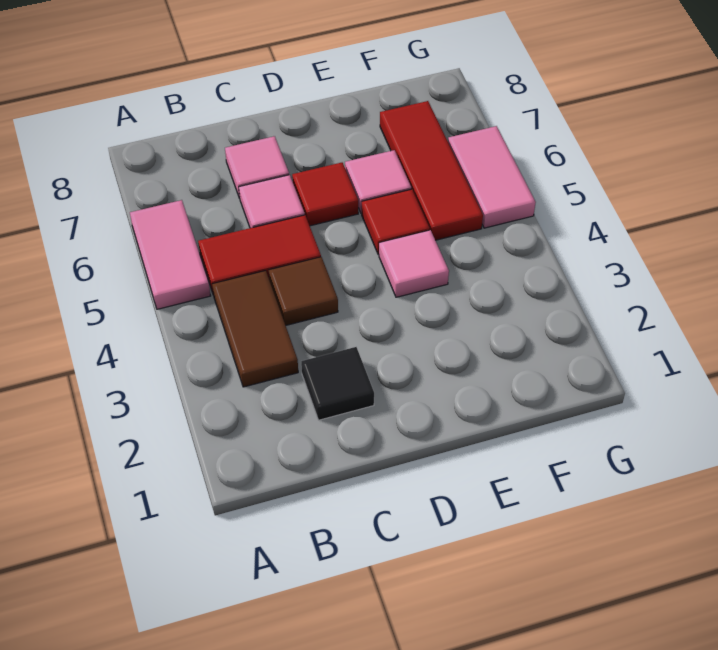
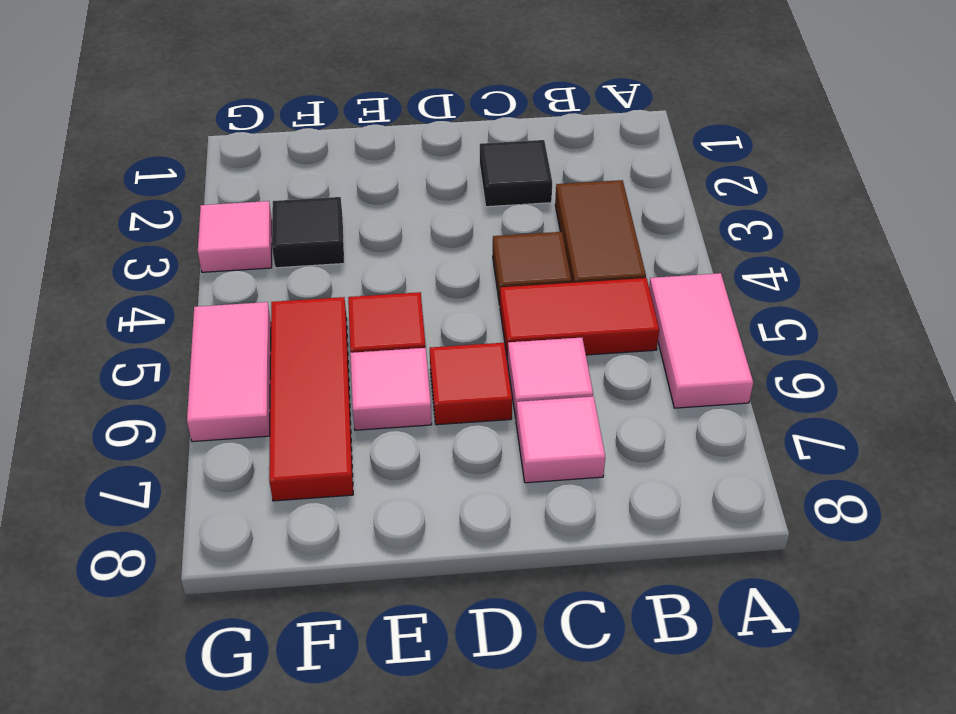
pink tile E4 level 1 -> pink tile G3 level 1
none -> black tile F3 level 1

